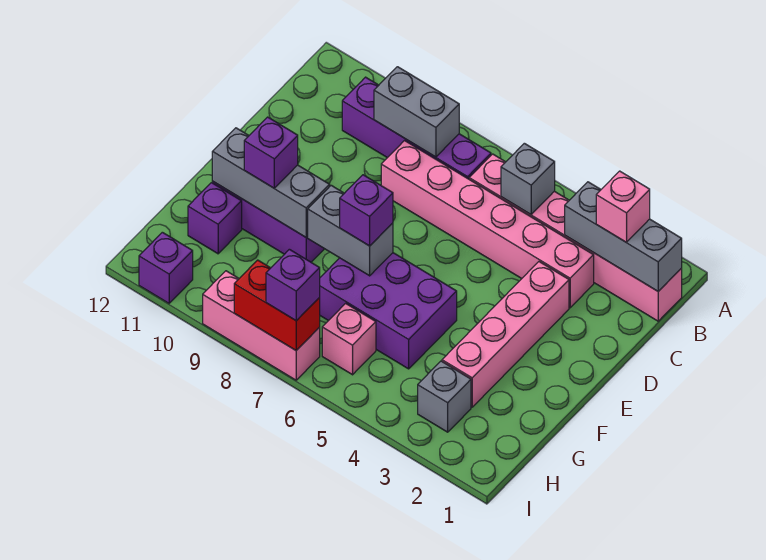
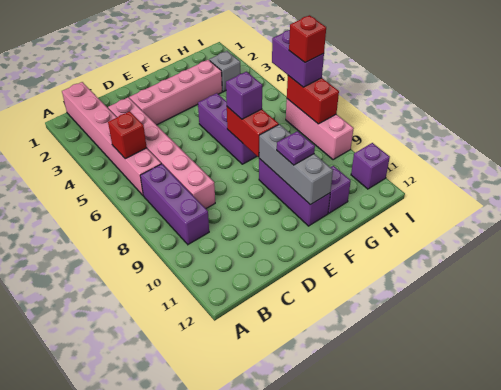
grey brick B1:B3 level 2 -> none
pink brick B2 level 3 -> none
grey brick B5 level 2 -> red brick B5 level 2
purple brick B7:B10 level 1 -> purple brick B7:B9 level 1
grey brick B8:B9 level 2 -> none
purple brick F5:G7 level 1 -> purple brick F5:F7 level 1
grey brick F7:F8 level 2 -> red brick F7:F8 level 2
purple brick F10 level 3 -> purple plate F10 level 3
pink brick H6 level 1 -> none
purple brick I7 level 3 -> purple brick I6:I7 level 3
none -> red brick I7 level 4

